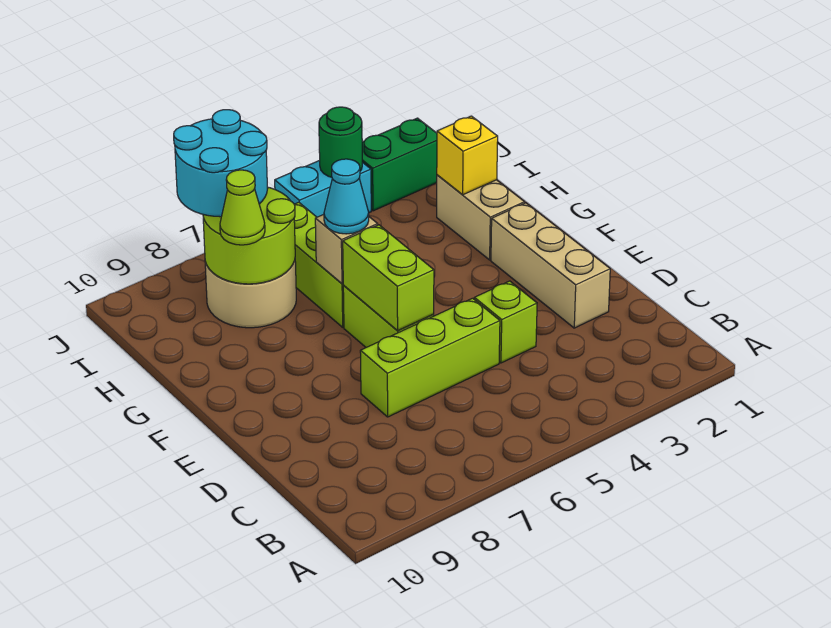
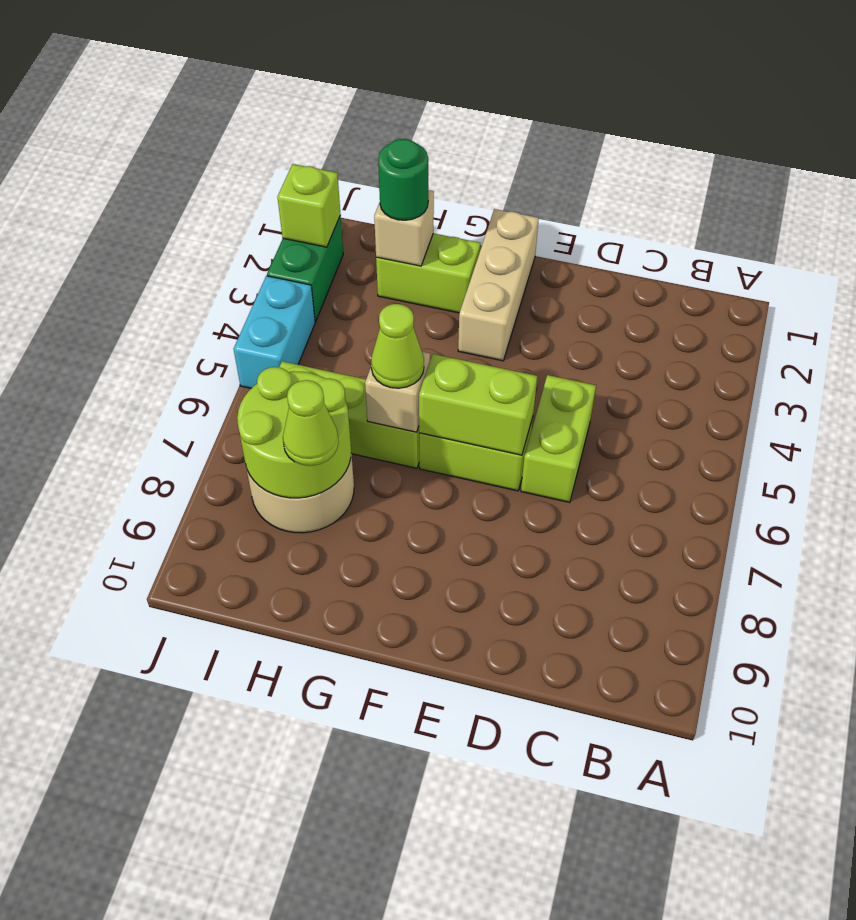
tan brick D2:F2 level 1 -> tan brick F1:F3 level 1
lime brick D4 level 1 -> lime brick J2 level 2
lime brick D5:D7 level 1 -> lime brick D5:D6 level 1
tan brick G2:H2 level 1 -> lime brick G2:H2 level 1
cyan cone G6 level 3 -> lime cone G6 level 3
yellow brick H2 level 2 -> tan brick H2 level 2
cyan round brick I7:J8 level 3 -> none
green round brick J4 level 2 -> green round brick H2 level 3

